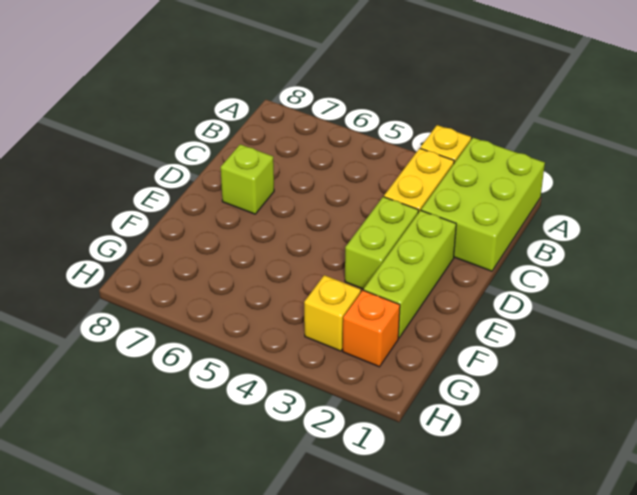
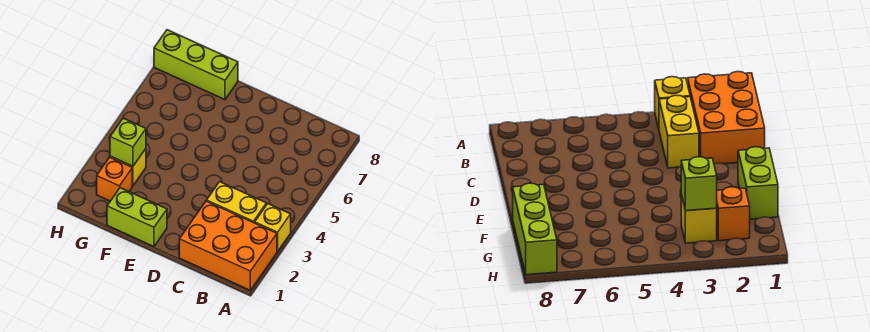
lime brick A1:C2 level 1 -> orange brick A1:C2 level 1
lime brick D2:F2 level 1 -> lime brick F8:H8 level 1
lime brick D3:E3 level 1 -> lime brick E1:F1 level 1
lime brick D7 level 1 -> lime brick G3 level 2

